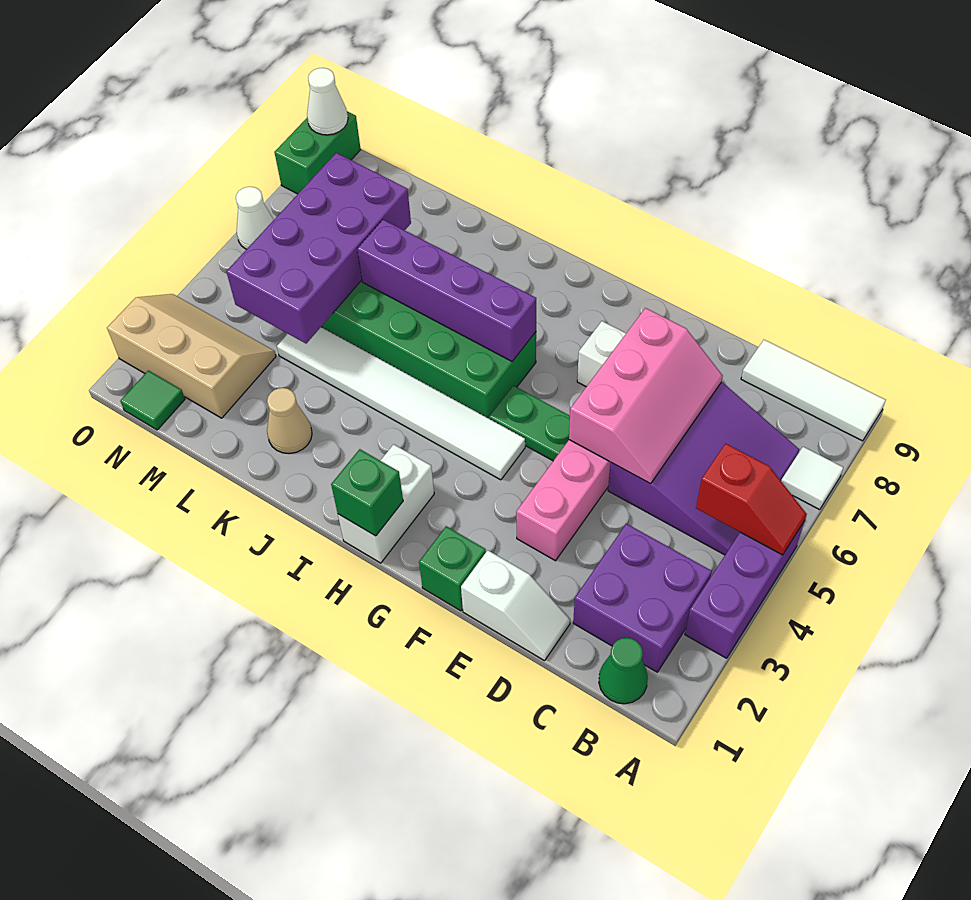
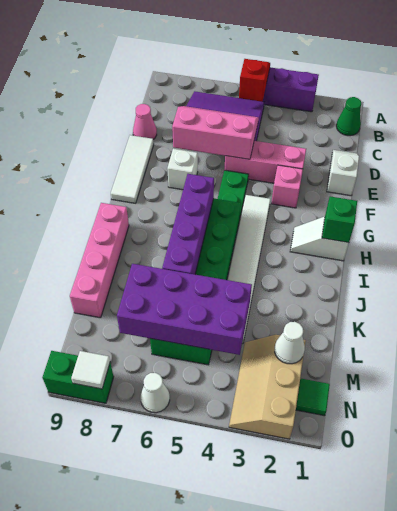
white tile A7 level 1 -> white tile O8 level 2
white tile A9:C9 level 1 -> white tile E9:G9 level 1
purple brick B2:C3 level 1 -> none
none -> pink cone D9 level 1
green brick F1 level 1 -> none
none -> pink brick F3 level 1
white brick H1:H2 level 1 -> white slope H1:H2 level 1 top 1
none -> pink brick I9:L9 level 1
tan cone K2 level 1 -> none
white cone O9 level 2 -> white cone M2 level 2

